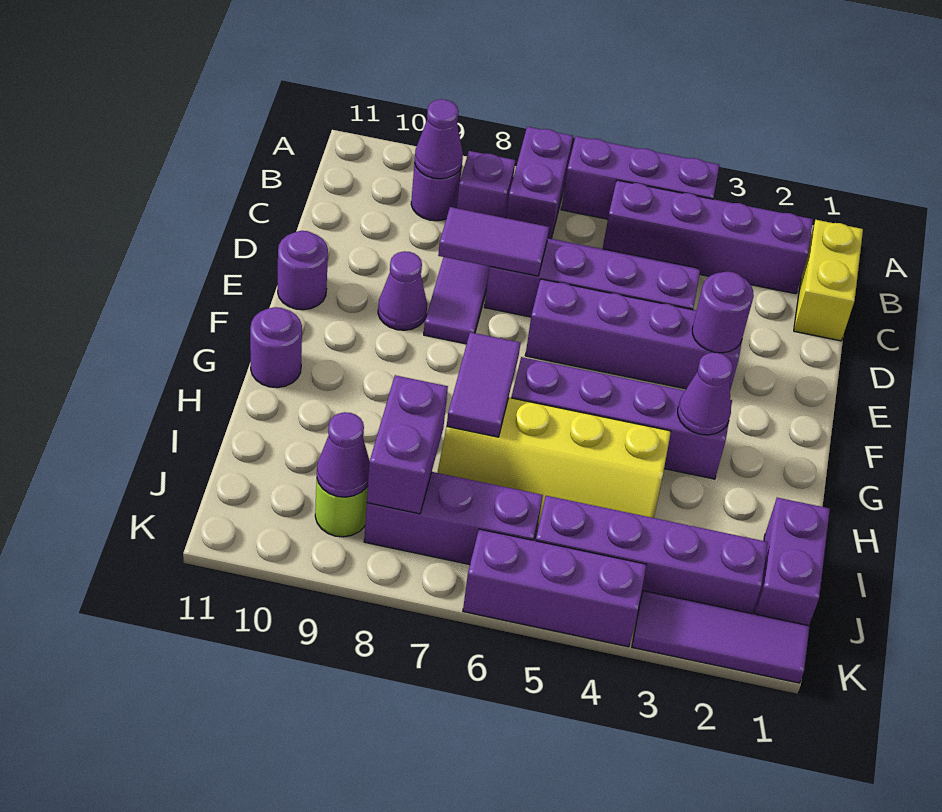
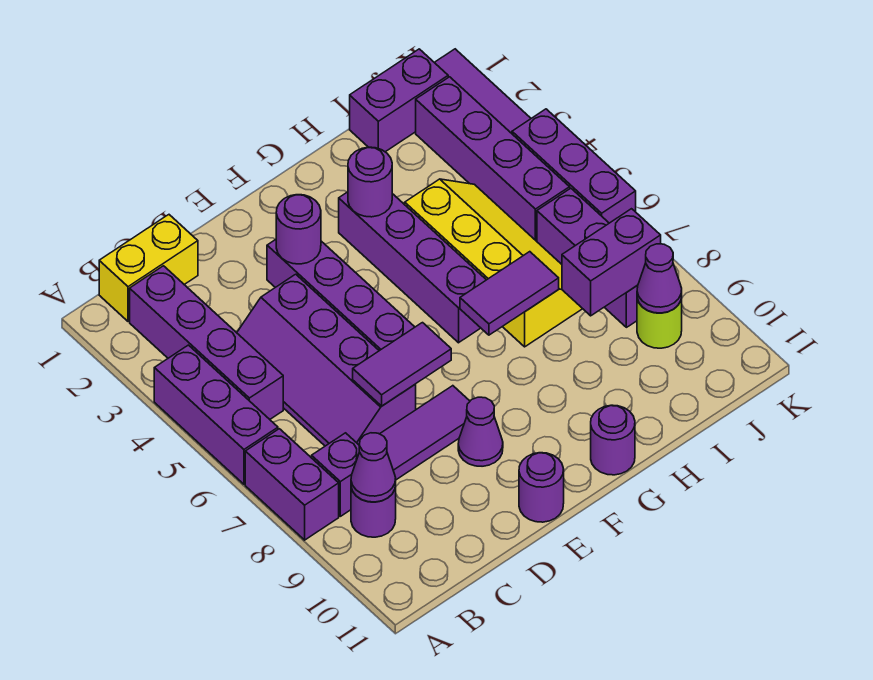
purple brick A7:B7 level 1 -> purple brick A7:A8 level 1
purple tile D7:D8 level 2 -> purple tile D7:E7 level 2
purple cone G3 level 2 -> purple round brick G3 level 2

